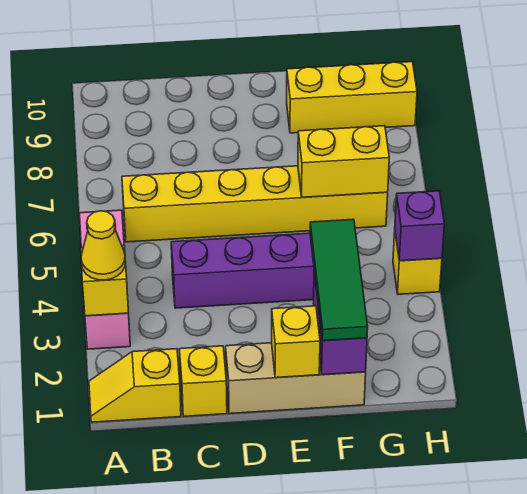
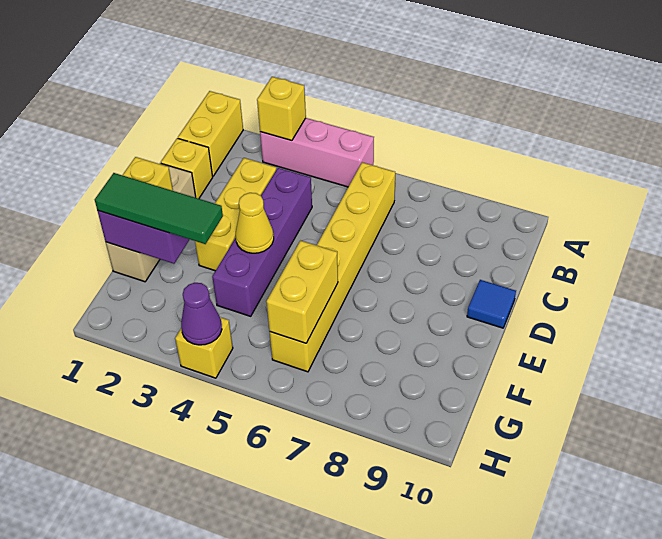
yellow slope A1:B1 level 1 top B -> yellow brick A1:B1 level 1
yellow cone A3 level 3 -> yellow cone E4 level 2
none -> blue tile D10 level 1
yellow brick F9:H9 level 1 -> yellow brick C3:E3 level 1
purple brick H4 level 2 -> purple cone H4 level 2

